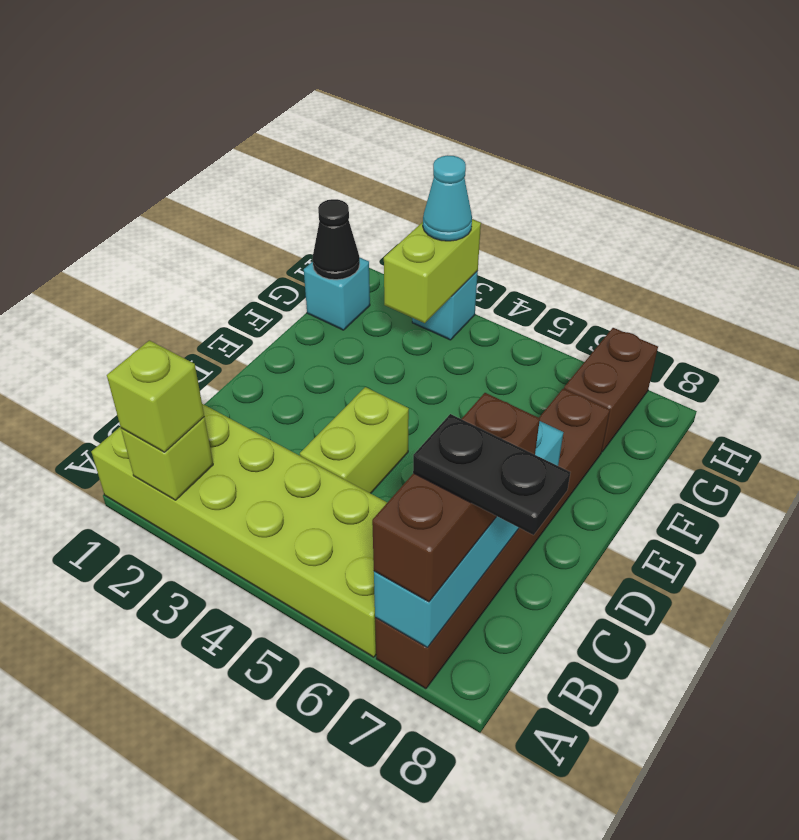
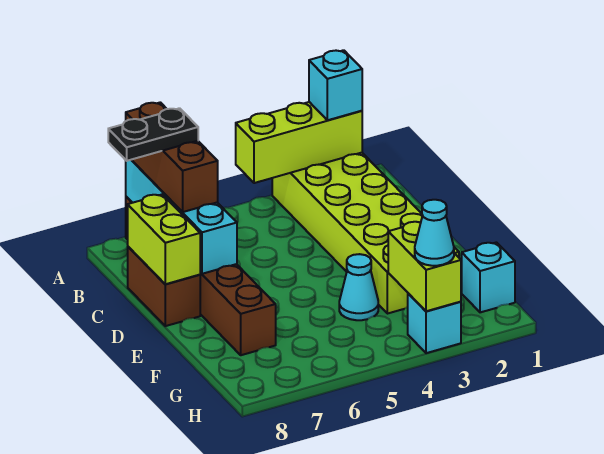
lime brick A1:B6 level 1 -> lime brick A2:F3 level 1
lime brick A2 level 2 -> lime brick A2:A4 level 2
lime brick A2 level 3 -> cyan brick A2 level 3
lime brick C4:D4 level 1 -> lime brick C8:D8 level 2
none -> cyan cone F4 level 1
black cone G1 level 2 -> none
brown brick G7:H7 level 1 -> brown brick C8:D8 level 1

